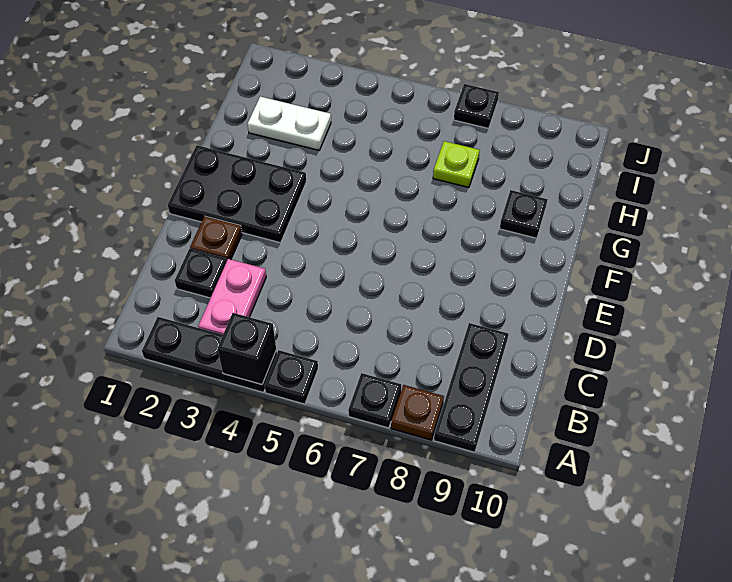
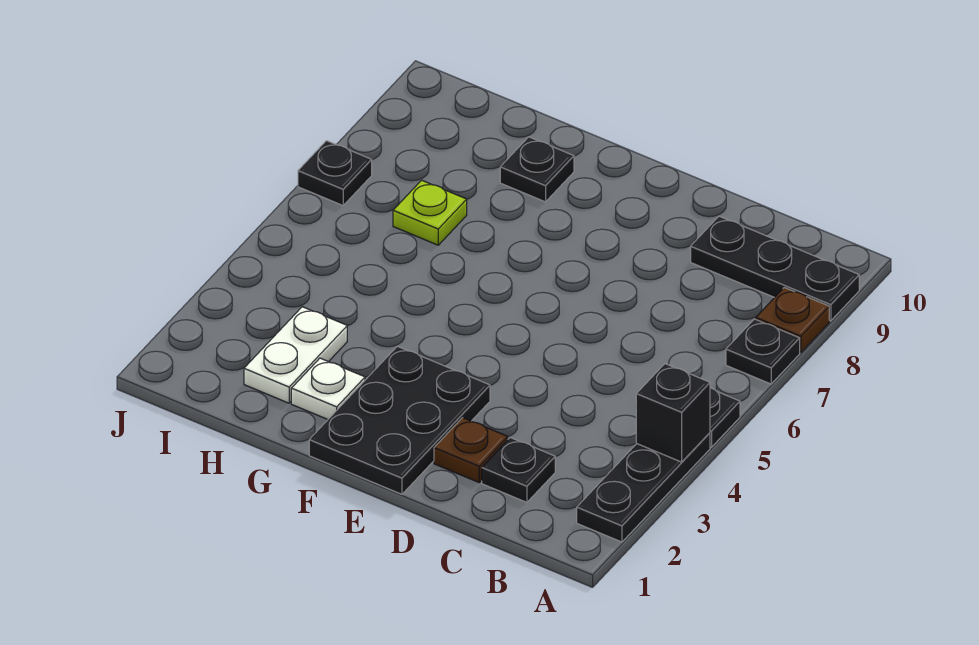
pink plate B3:C3 level 1 -> none
none -> white plate G2 level 1

